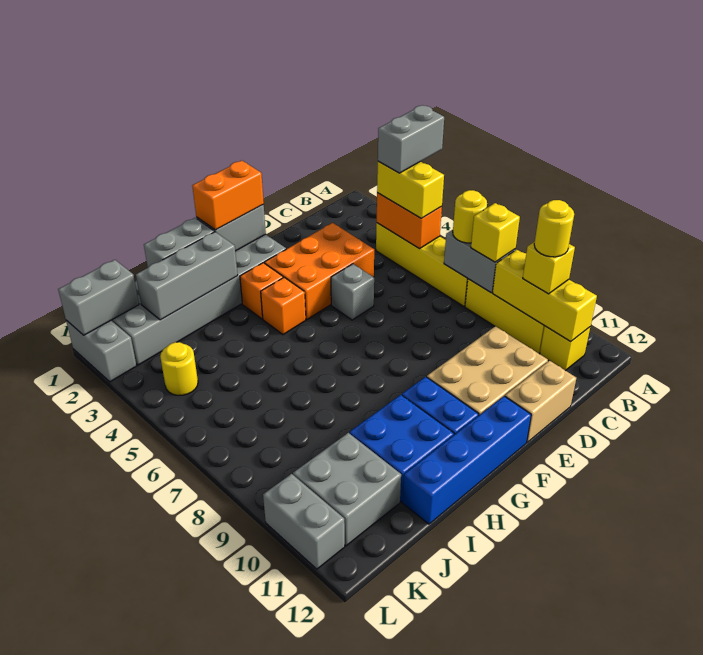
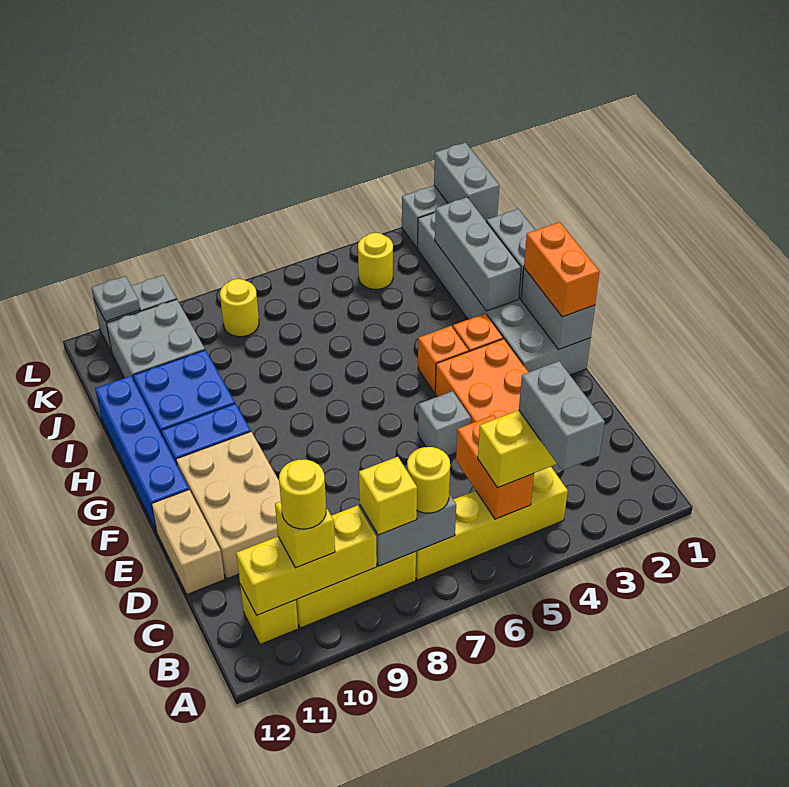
orange brick B4:B5 level 2 -> orange brick B5:C5 level 2
none -> yellow round brick K8 level 1
none -> grey plate L11 level 2

